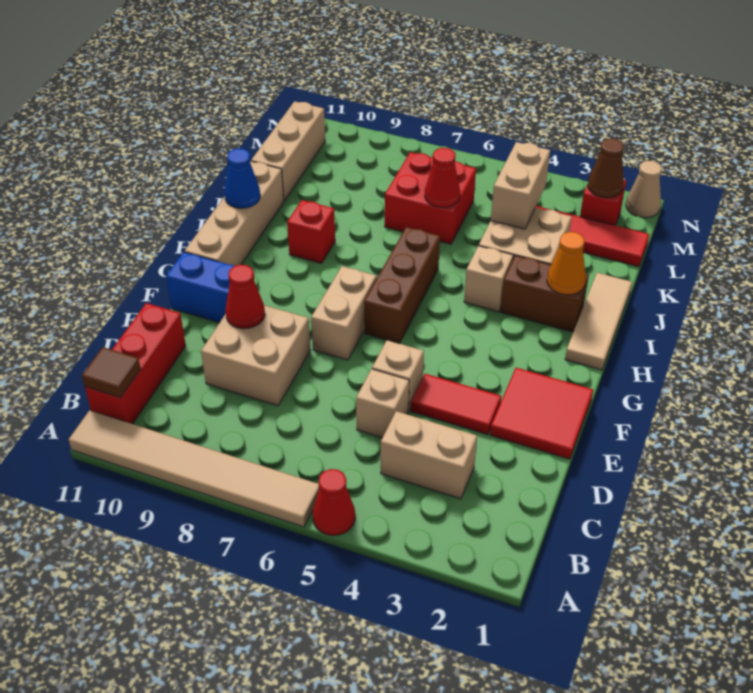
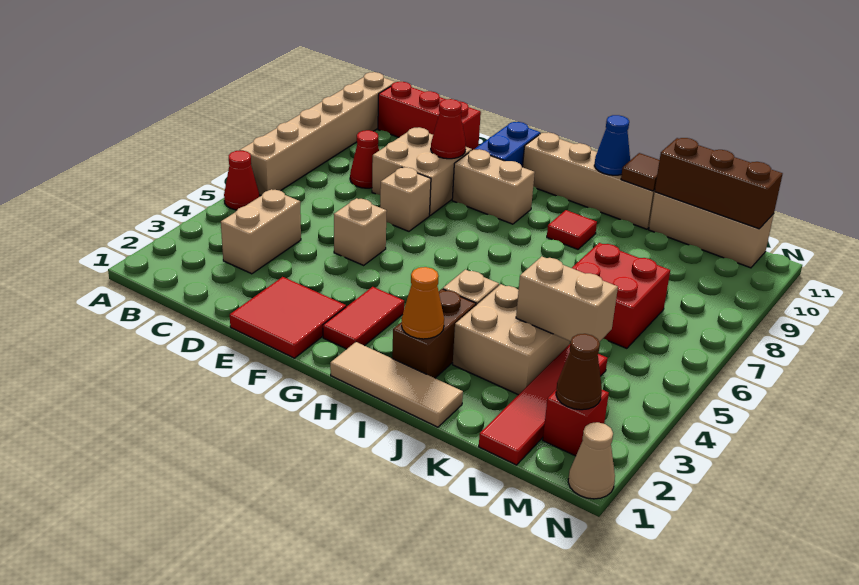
tan tile A6:A11 level 1 -> tan brick A6:A11 level 1
brown tile B11 level 2 -> brown tile J11 level 2
tan brick D5 level 1 -> tan brick E7 level 1
red tile E3:E4 level 1 -> red tile G2:G3 level 1
tan brick F7:G7 level 1 -> tan brick F9:G9 level 1
brown brick G6:I6 level 1 -> brown brick K11:M11 level 2
red brick I9 level 1 -> red tile I9 level 1
red cone K6 level 2 -> red cone C8 level 1

